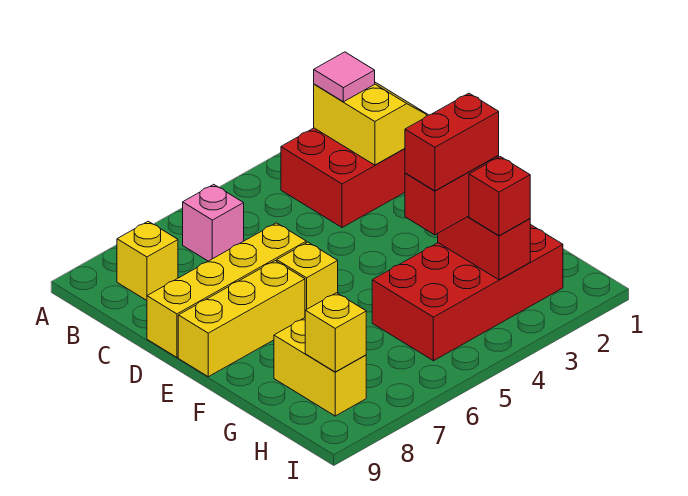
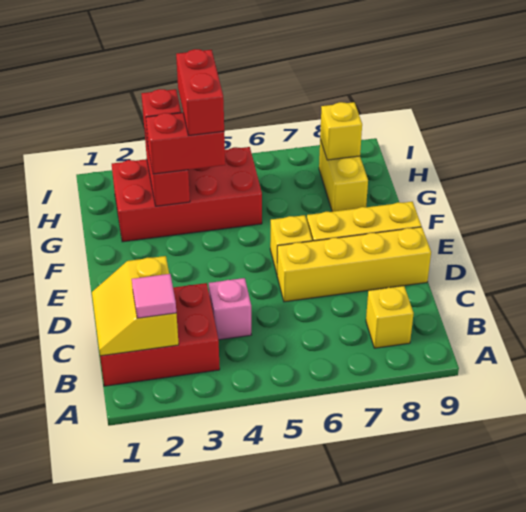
pink brick B6 level 1 -> pink brick C4 level 1
red brick G3:G4 level 4 -> red brick G4:H4 level 4

